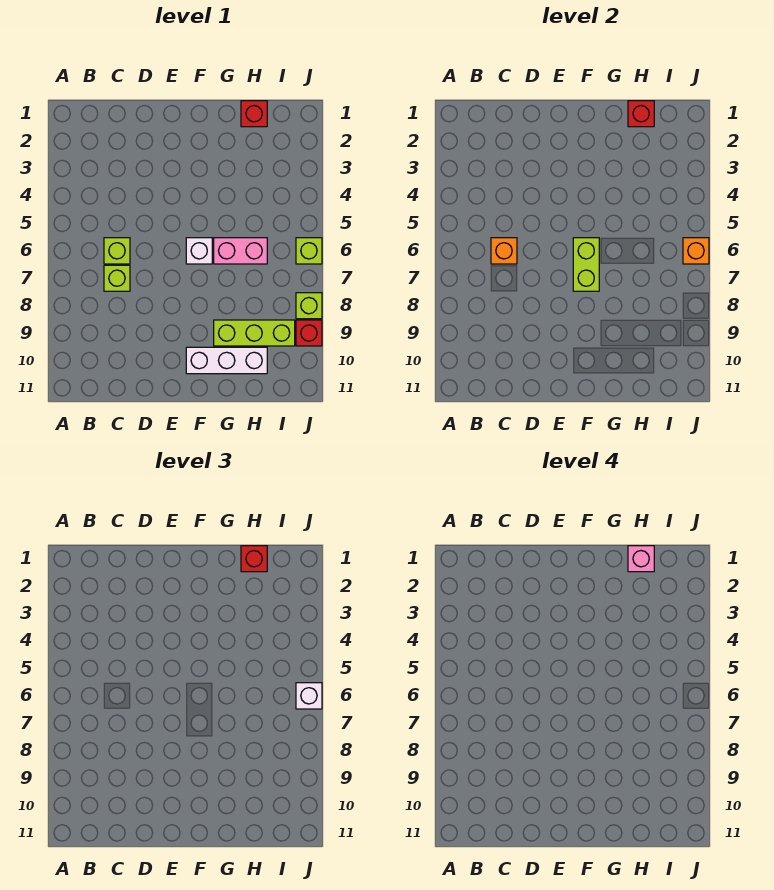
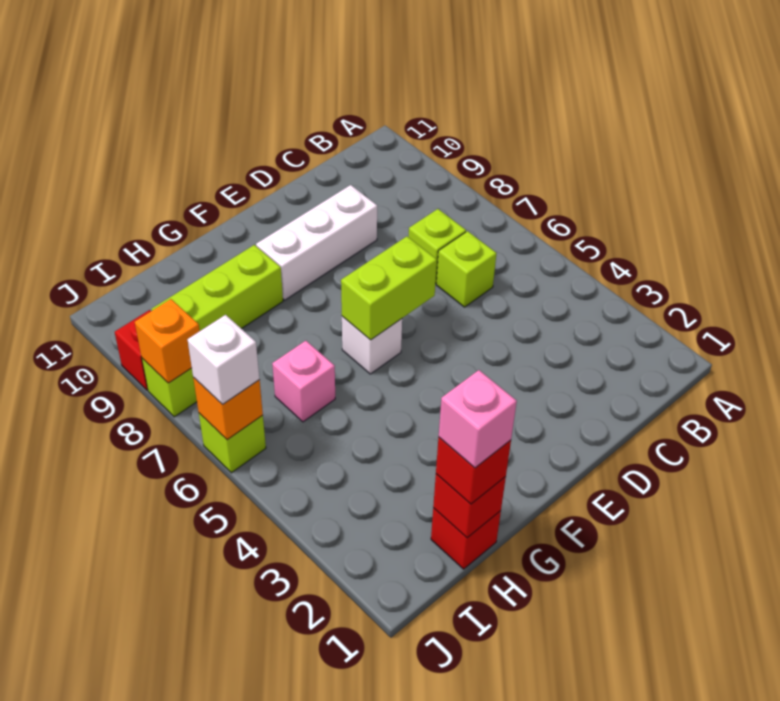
orange brick C6 level 2 -> orange brick J8 level 2
lime brick F6:F7 level 2 -> lime brick E6:F6 level 2
white brick F10:H10 level 1 -> white brick D9:F9 level 1
pink brick G6:H6 level 1 -> pink brick H6 level 1

